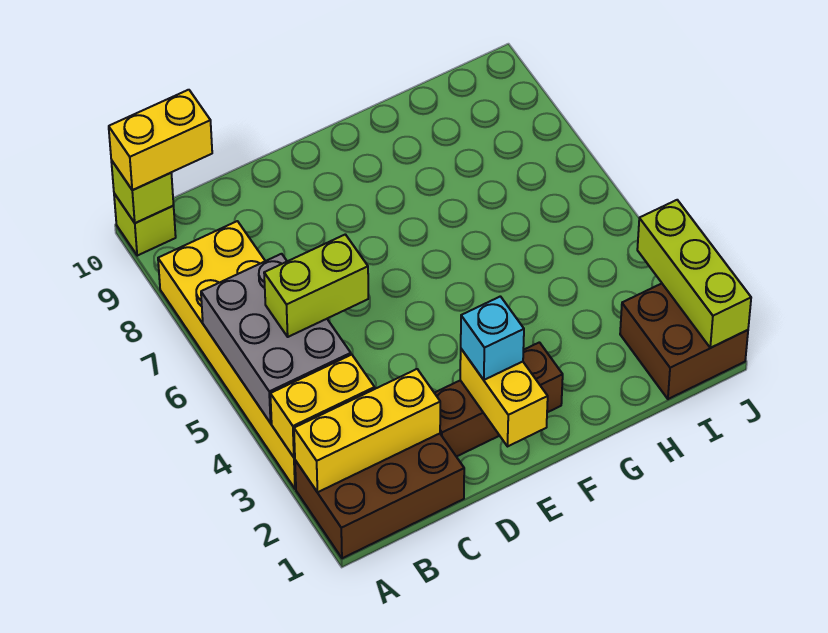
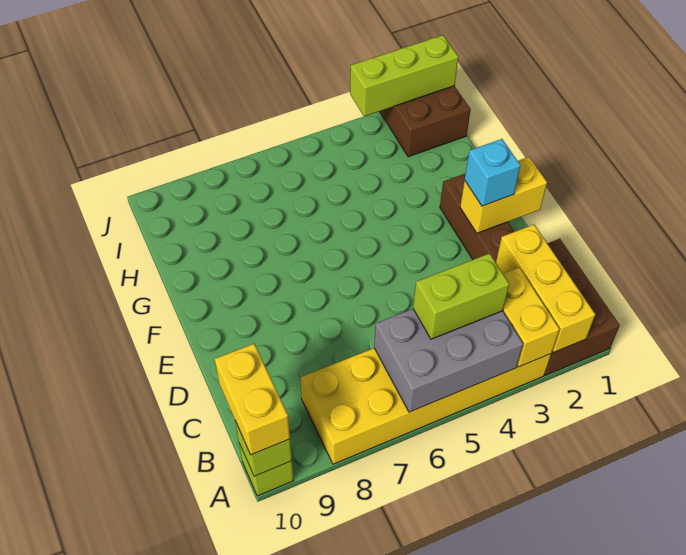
lime brick B5:C5 level 3 -> lime brick B4:B5 level 3

